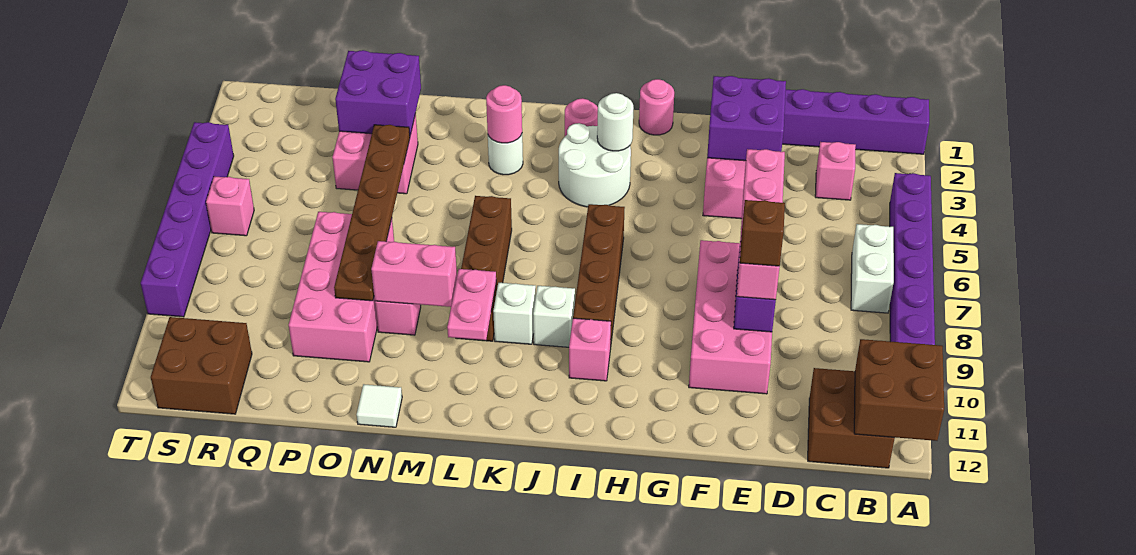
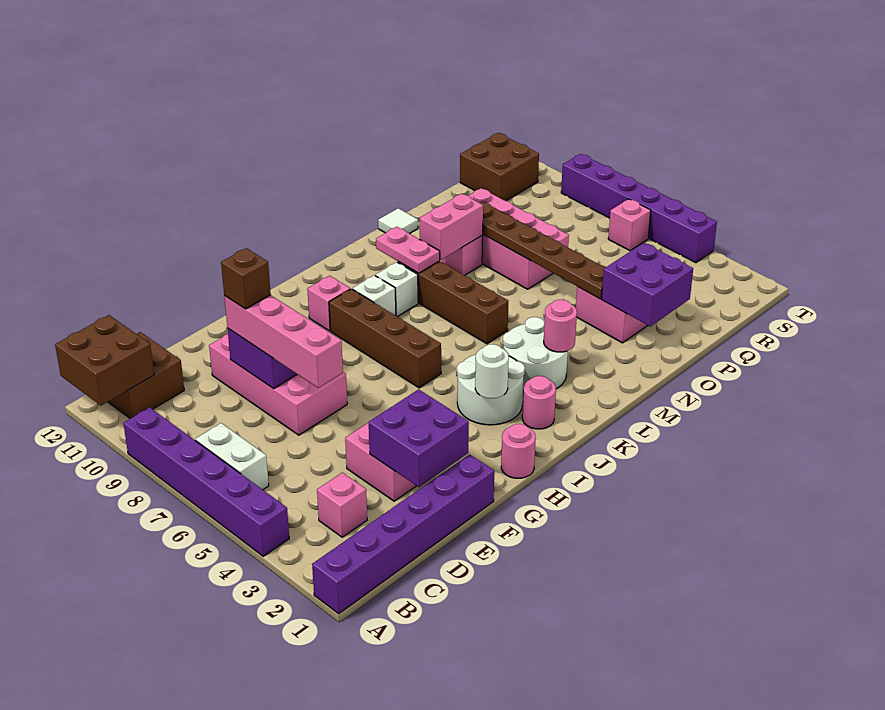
white round brick L3 level 1 -> white round brick K3:L4 level 1

